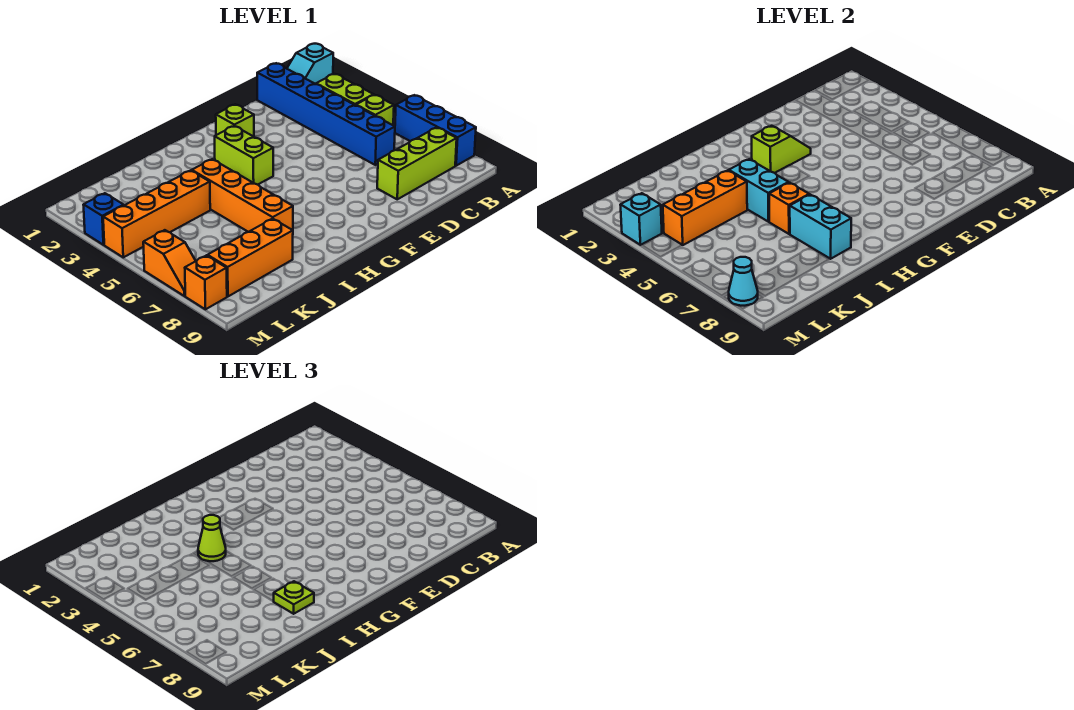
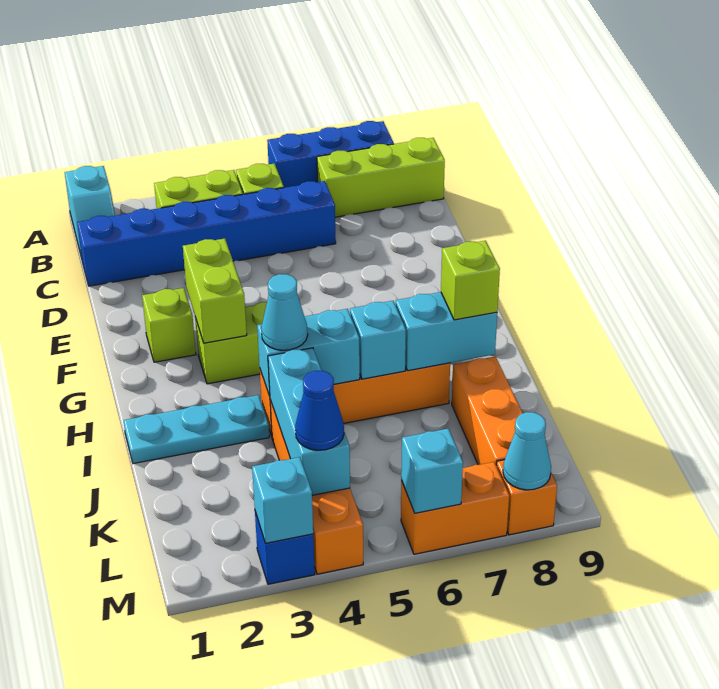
lime brick B8:D8 level 1 -> lime brick B7:B9 level 1
lime slope F3:G3 level 2 top G -> lime brick F3:G3 level 2
none -> cyan plate I1:I3 level 1
lime cone I4 level 3 -> cyan cone I4 level 3
orange brick I6 level 2 -> cyan brick I6 level 2
lime plate I8 level 3 -> lime brick I8 level 3
orange brick J4:L4 level 2 -> cyan brick J4:L4 level 2
none -> blue cone L4 level 3
orange slope M6:M7 level 1 top 6 -> orange brick M6:M7 level 1
none -> cyan brick M6 level 2

